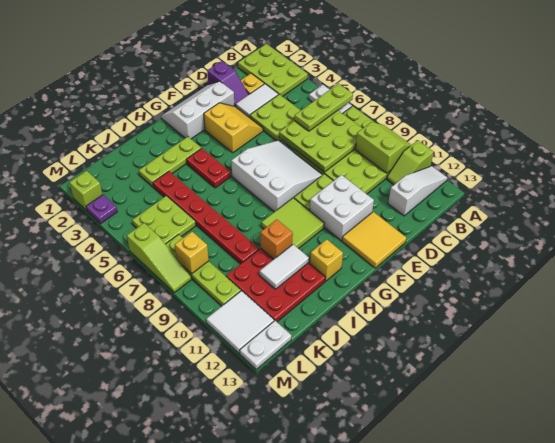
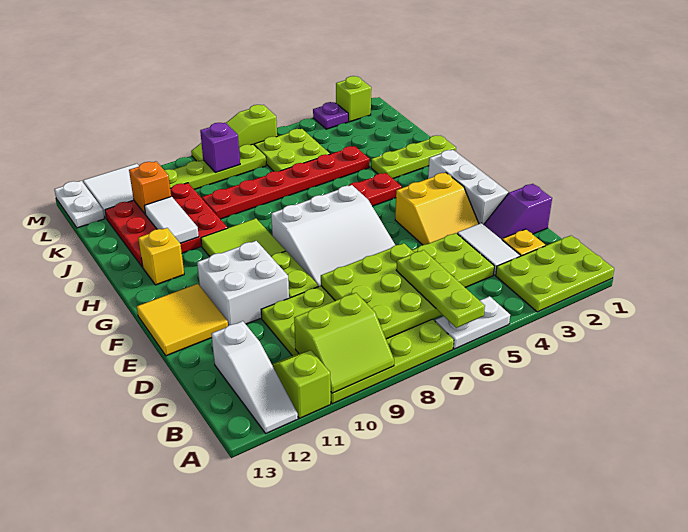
lime plate H3:J3 level 1 -> lime plate I1:I3 level 1
orange brick I10 level 2 -> orange brick K11 level 2
yellow brick L8 level 2 -> purple brick L8 level 2

